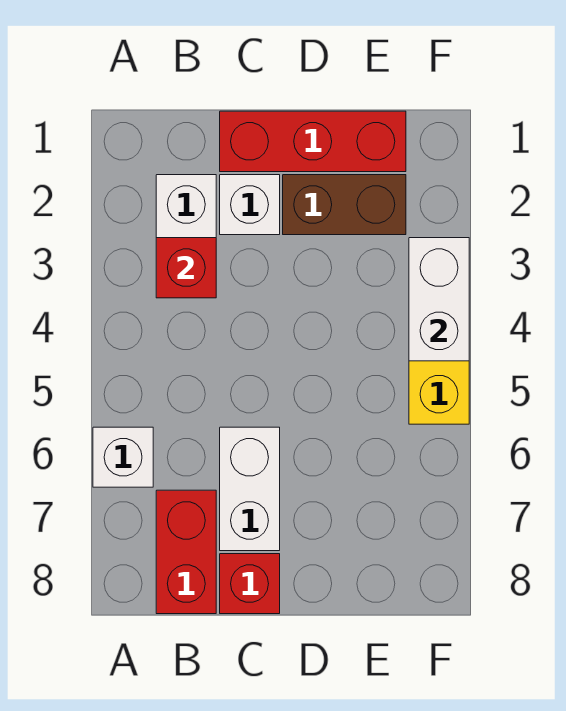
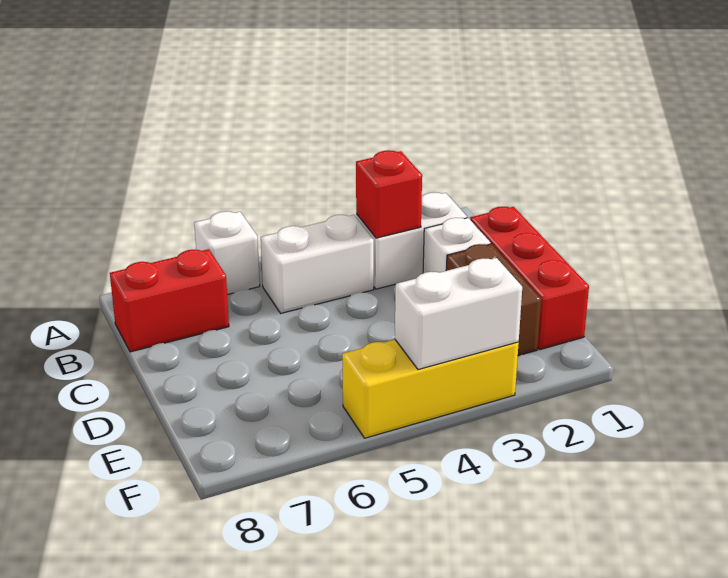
white brick C6:C7 level 1 -> white brick B4:B5 level 1
red brick C8 level 1 -> none

